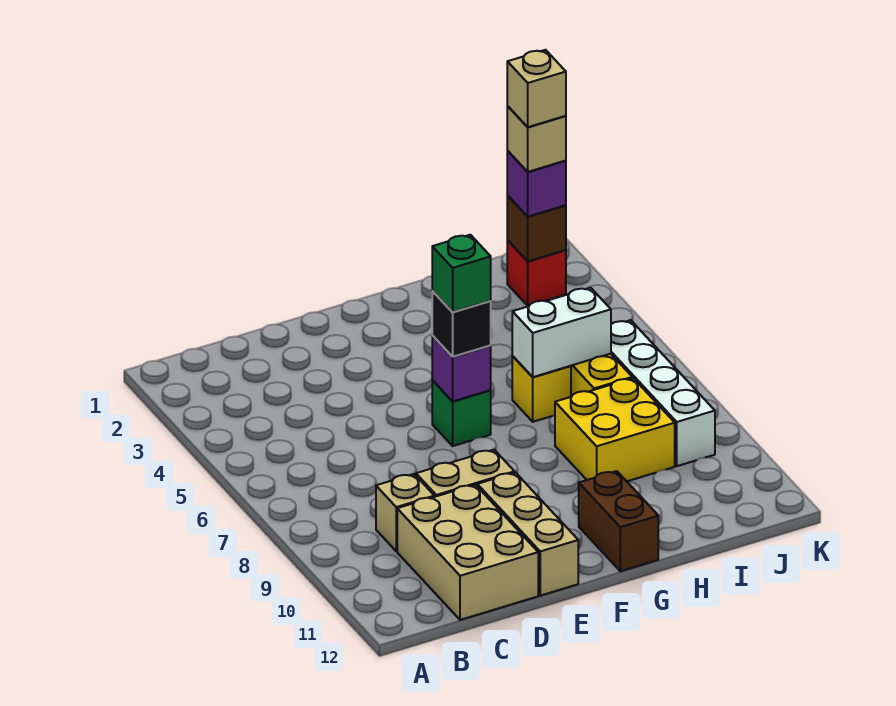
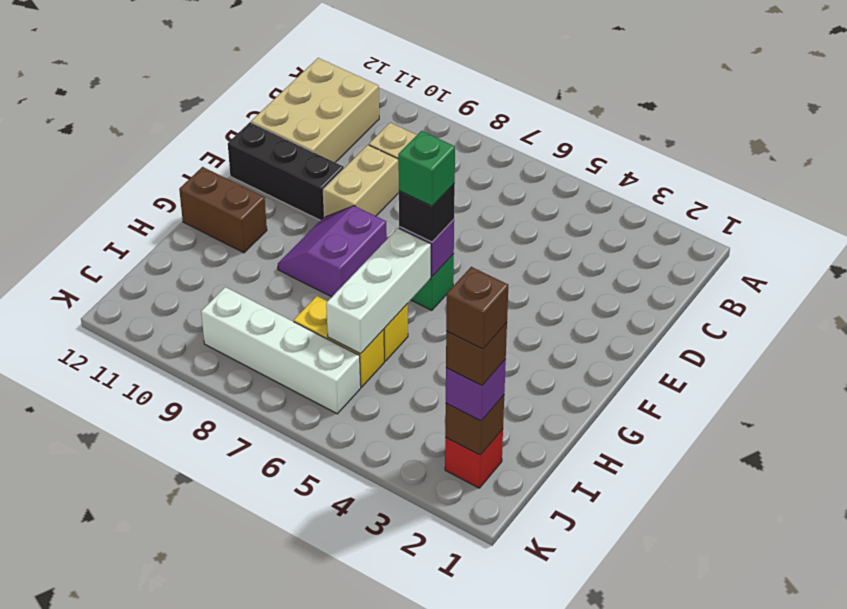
tan brick C10:D12 level 1 -> tan brick B11:D12 level 1
tan brick E10:E12 level 1 -> black brick E10:E12 level 1
none -> purple slope F8:G9 level 1 top 8
white brick H6:I6 level 2 -> white brick G6:I6 level 2
yellow brick H8:I9 level 1 -> none
tan brick J2 level 4 -> brown brick J2 level 4
tan brick J2 level 5 -> brown brick J2 level 5

